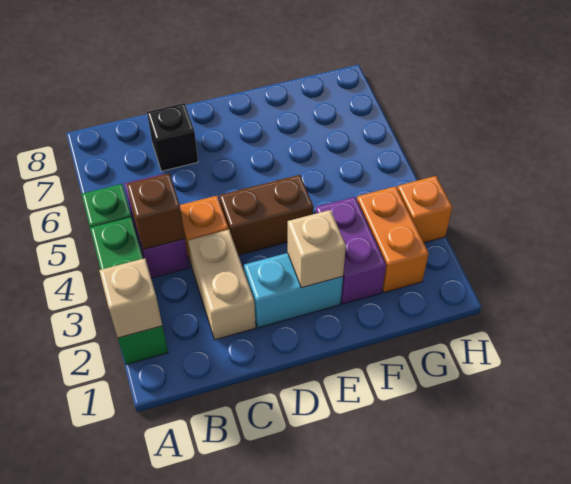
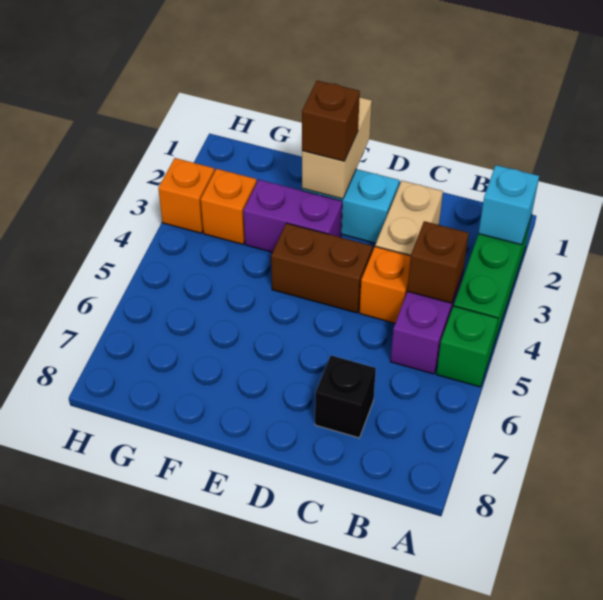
tan brick A2 level 2 -> cyan brick A2 level 2
tan brick E2 level 2 -> tan brick E1:E2 level 2
none -> brown brick E2 level 3
purple brick F2:F3 level 1 -> purple brick E3:F3 level 1
orange brick G2:G3 level 1 -> orange brick G3 level 1

